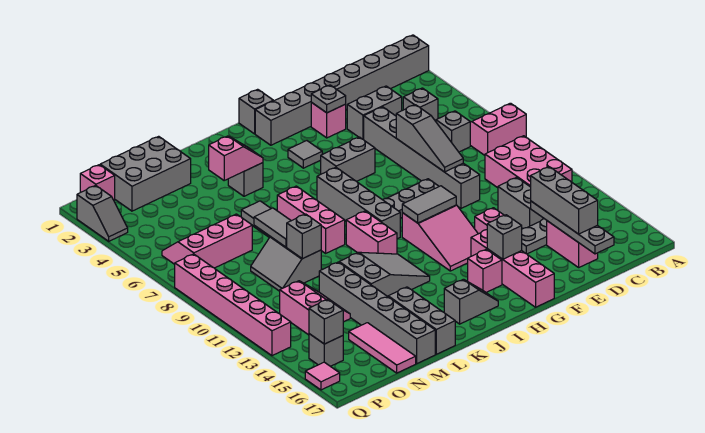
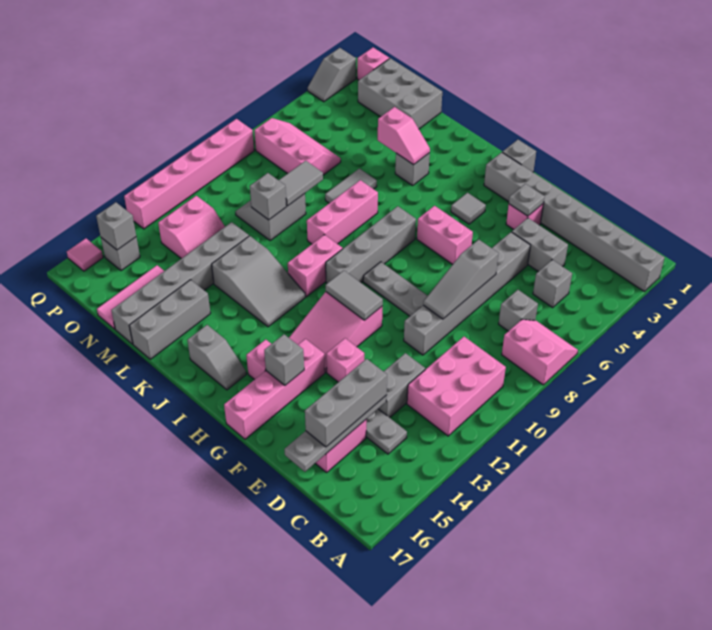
grey brick G6:H6 level 1 -> pink brick G6:H6 level 1

